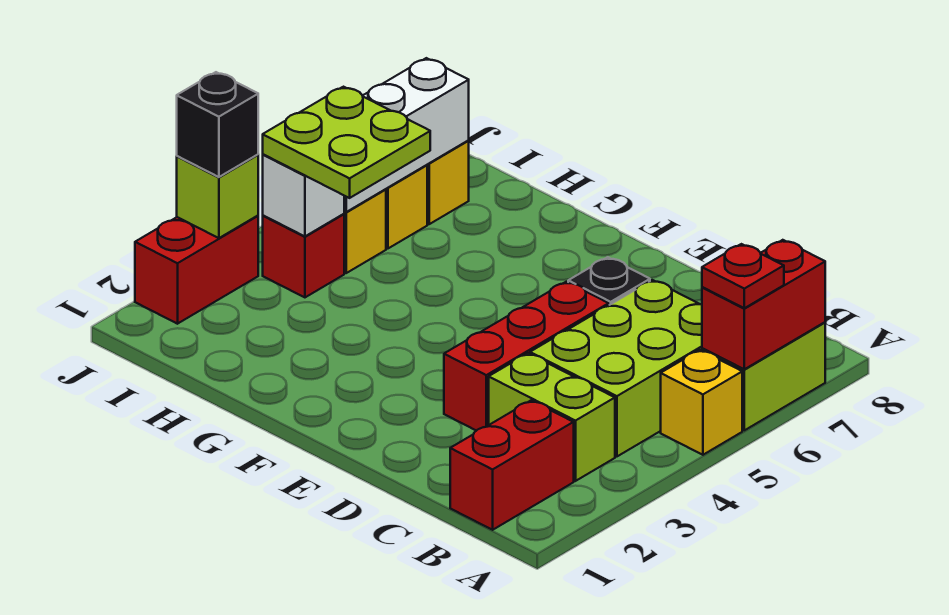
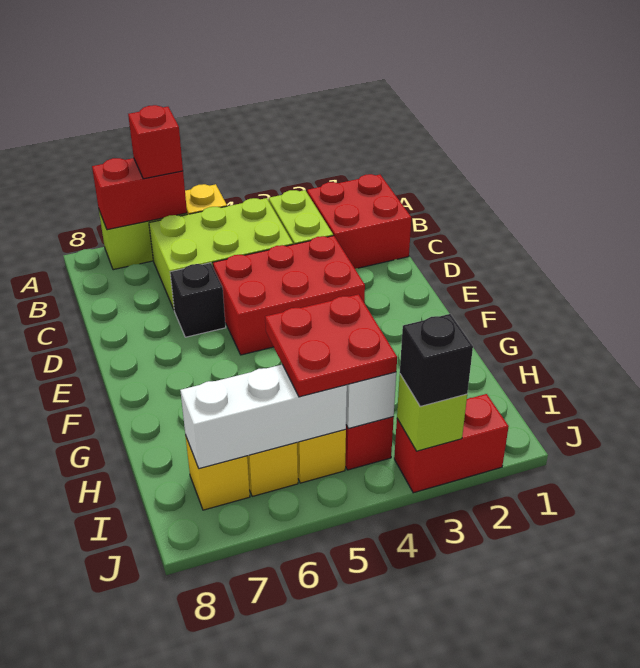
red plate A6 level 3 -> red brick A6 level 3
red brick B1:B2 level 1 -> red brick B1:C2 level 1
red brick D3:D5 level 1 -> red brick D3:E5 level 1
lime plate H4:I5 level 3 -> red plate H4:I5 level 3

